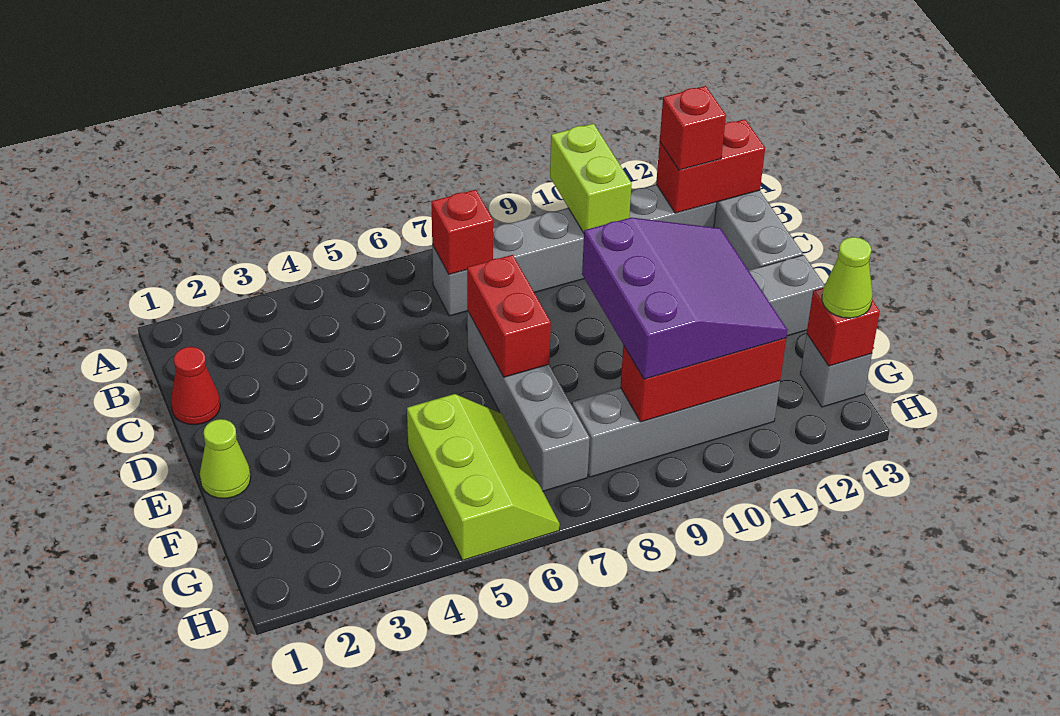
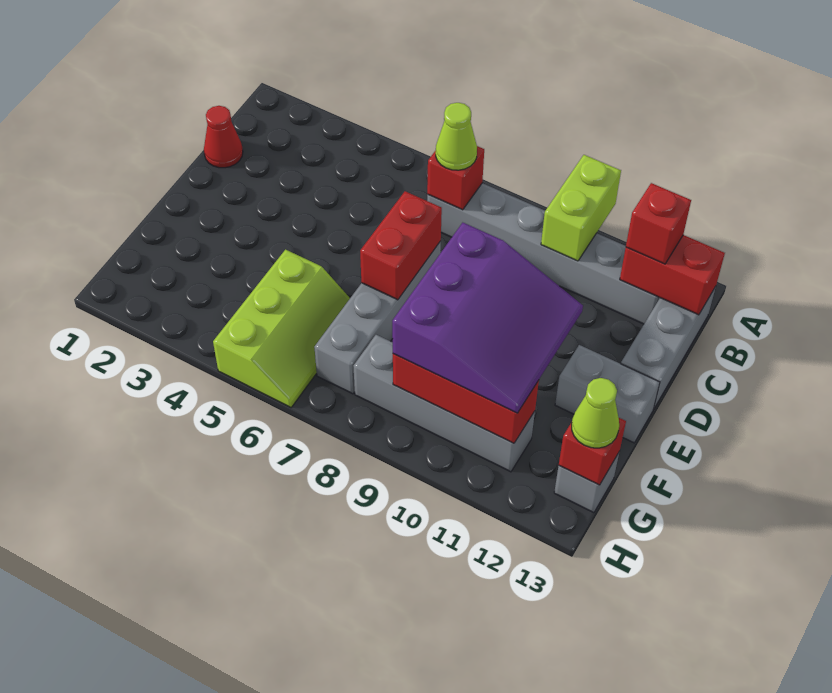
lime cone E1 level 1 -> lime cone B7 level 3

